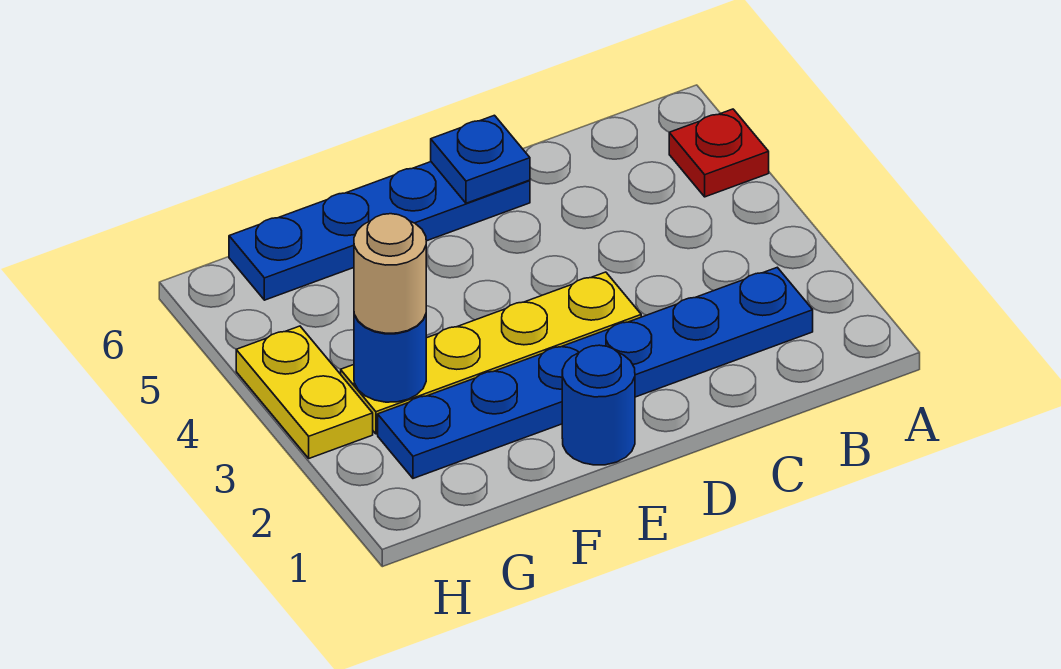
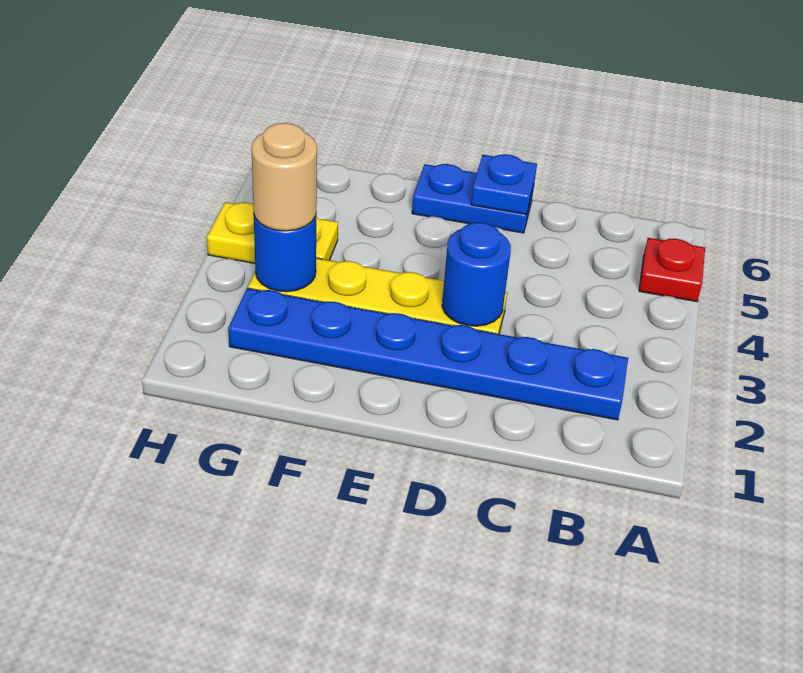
blue plate D6:G6 level 1 -> blue plate D6:E6 level 1
blue round brick E1 level 1 -> blue round brick D3 level 2
yellow plate H3:H4 level 1 -> yellow plate G4:H4 level 1

